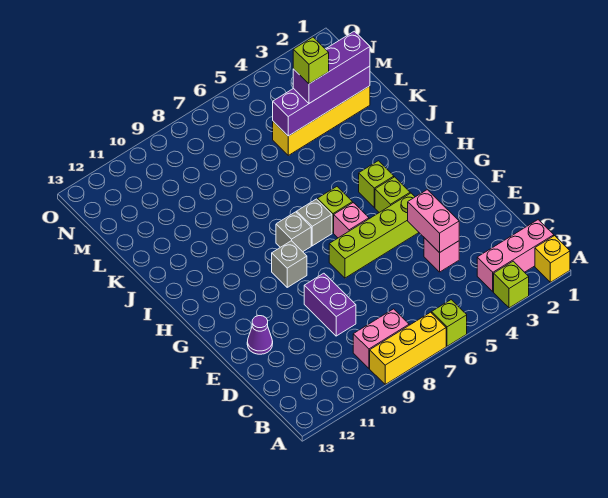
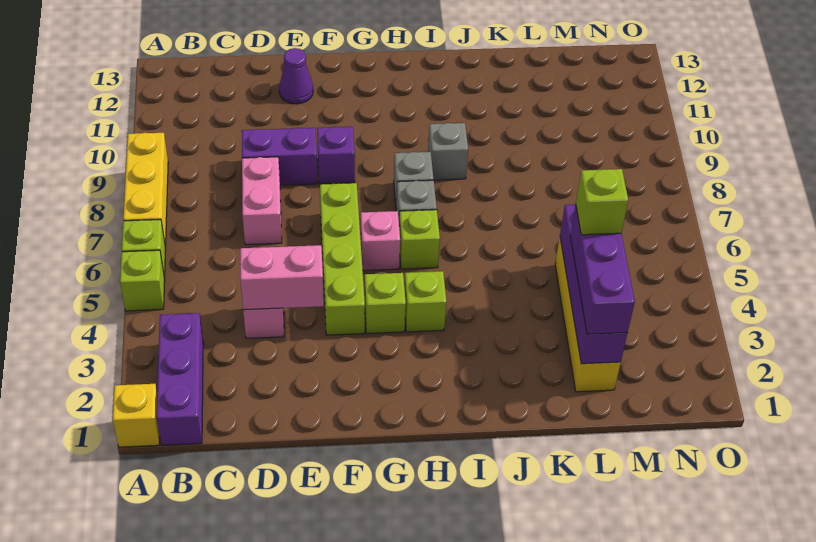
lime brick A3 level 1 -> lime brick A5 level 1
pink brick B1:B3 level 1 -> purple brick B1:B3 level 1
pink brick B8:B9 level 1 -> pink brick D7:D8 level 1
none -> purple brick F9 level 1
grey brick G9 level 1 -> grey brick I9 level 1

